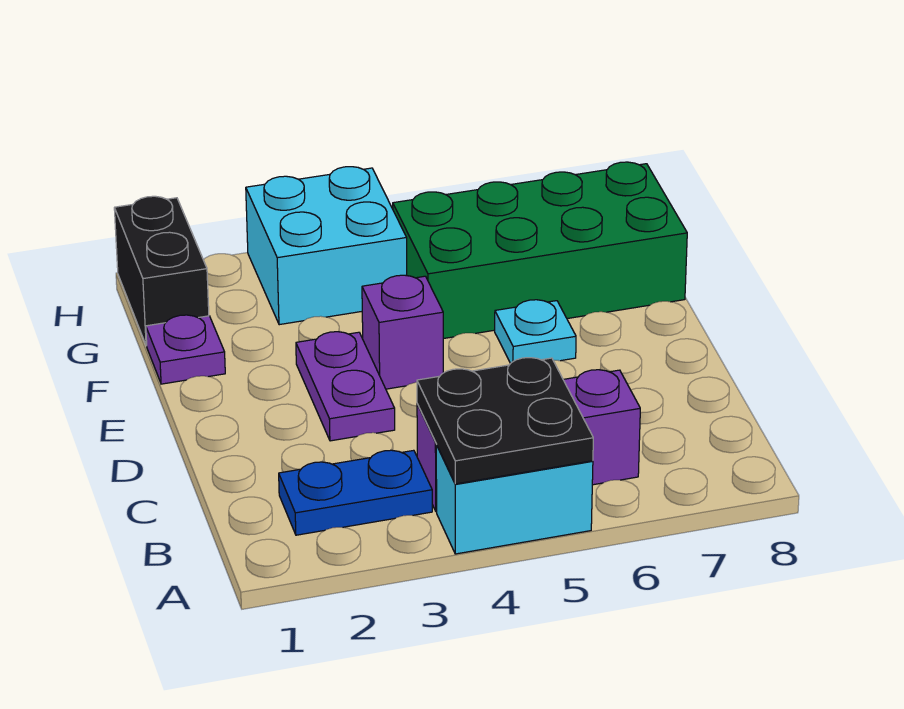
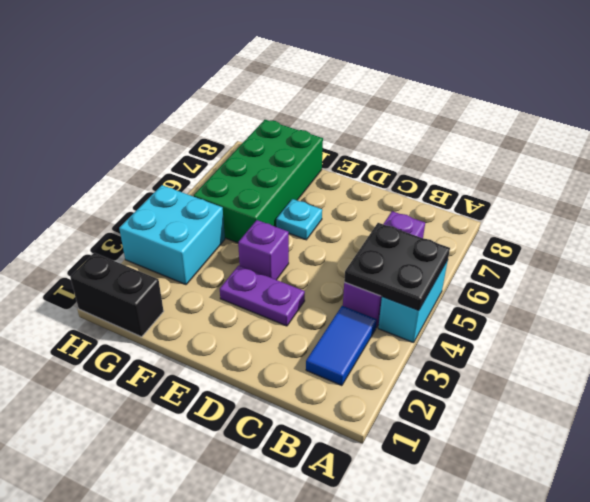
blue plate B2:B3 level 1 -> blue tile B2:B3 level 1
purple plate F1 level 1 -> none

